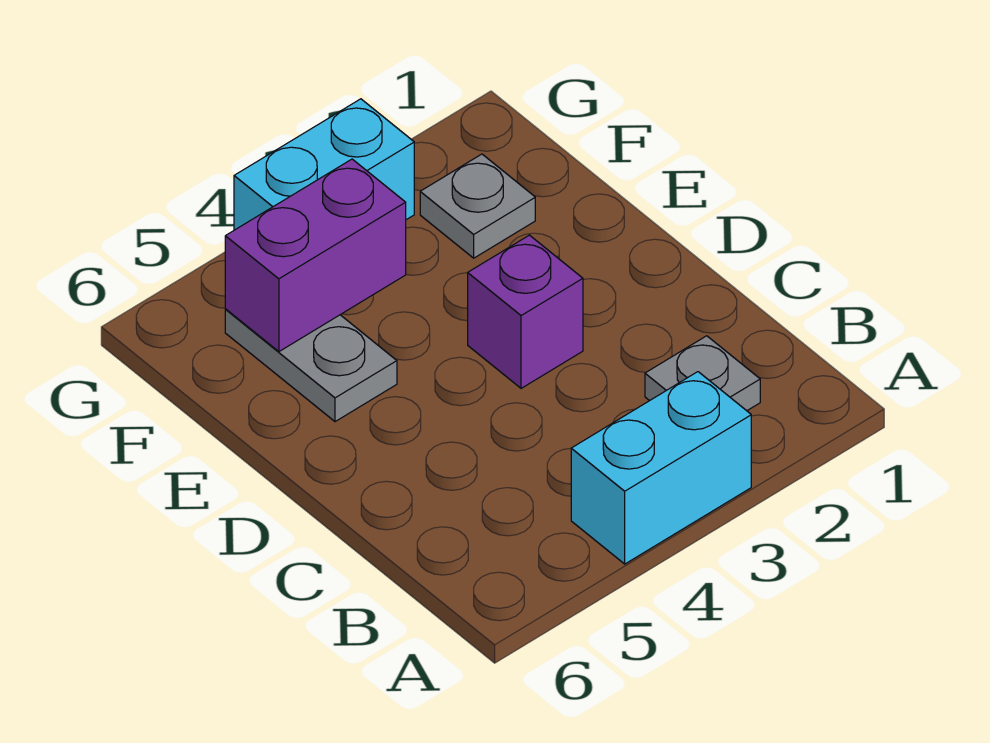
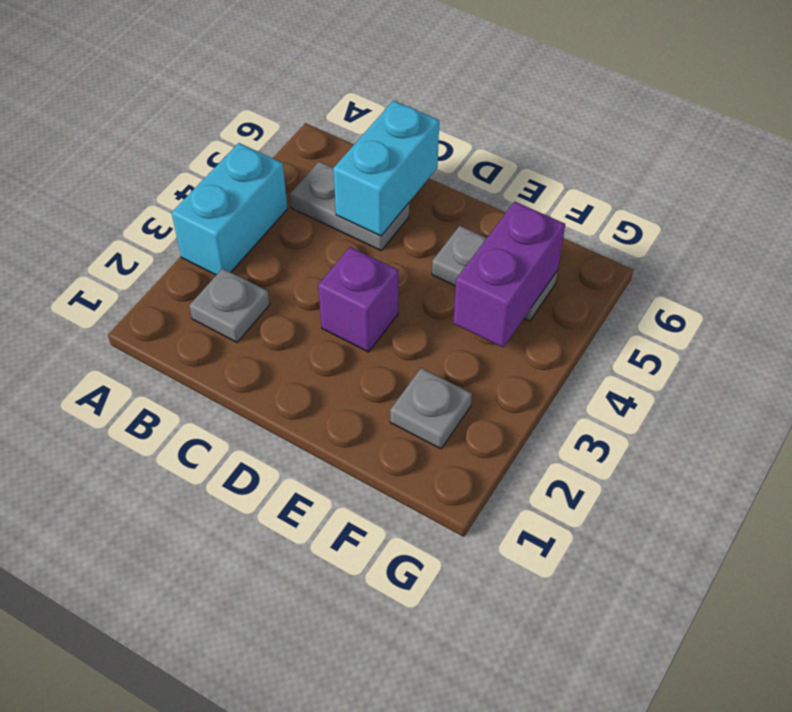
none -> grey plate B5:C5 level 1
cyan brick G3:G4 level 1 -> cyan brick C5:C6 level 2

